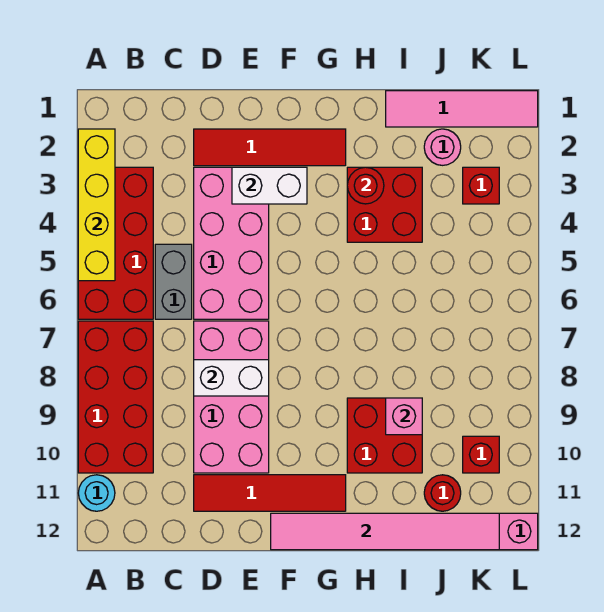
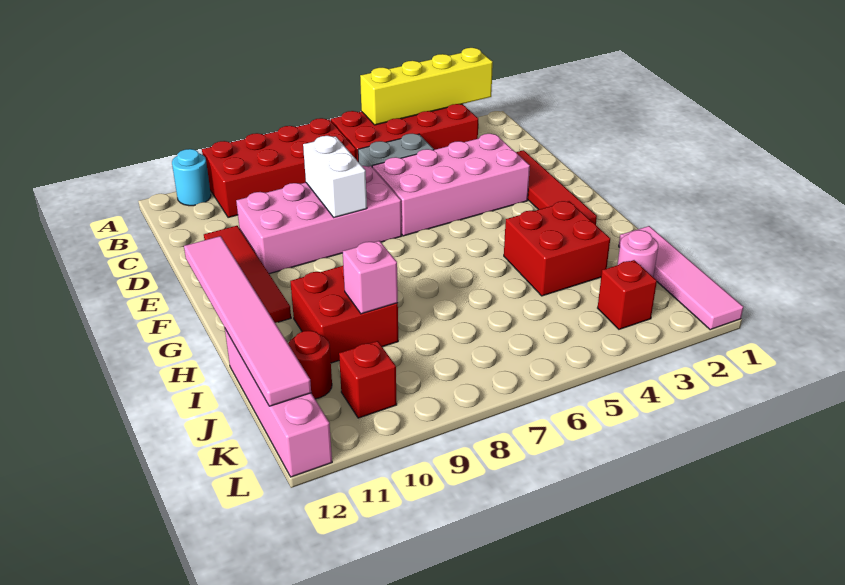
white brick E3:F3 level 2 -> none
red round brick H3 level 2 -> none

